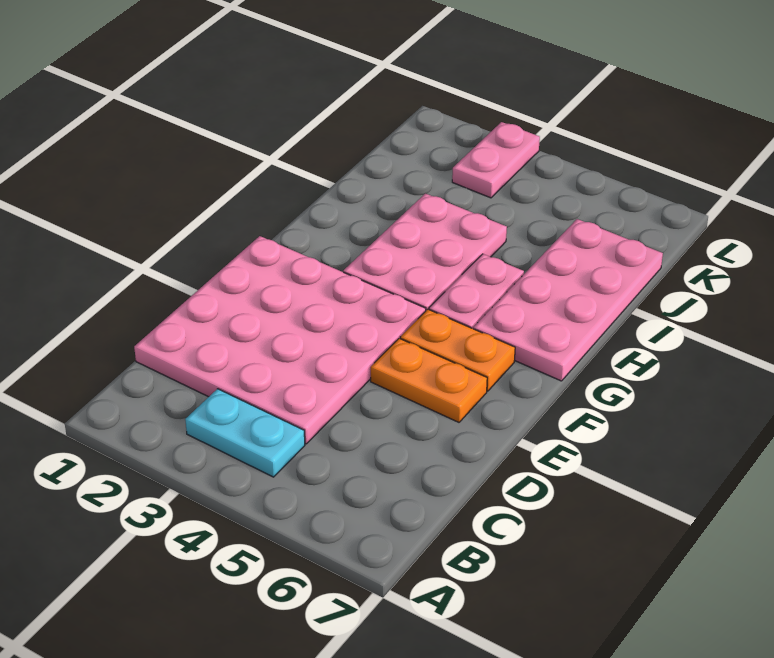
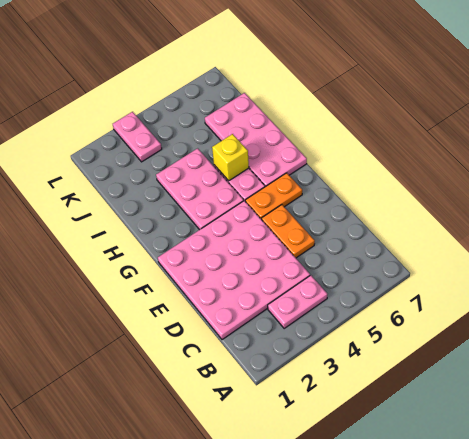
cyan plate B3:B4 level 1 -> pink plate B3:B4 level 1
orange plate E5:E6 level 1 -> orange plate D5:E5 level 1
none -> yellow brick H5 level 2

